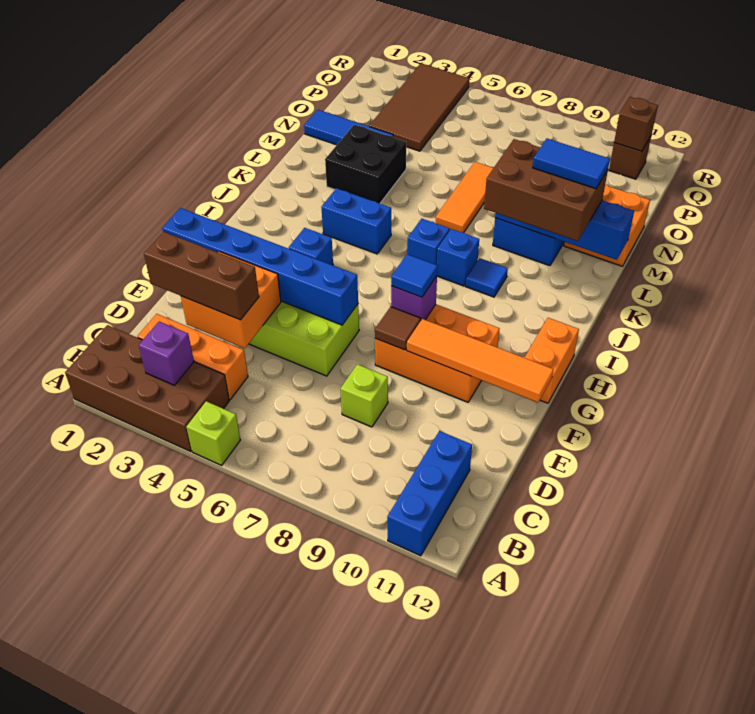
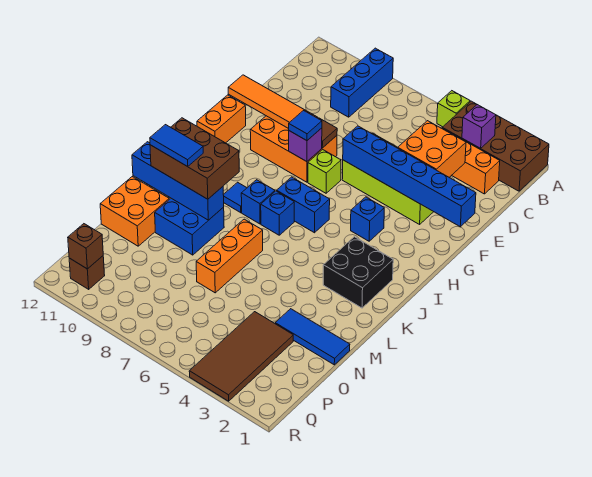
blue brick A11:C11 level 1 -> blue brick A9:C9 level 1
brown brick D2:D4 level 3 -> none
lime brick D8 level 1 -> lime brick G7 level 1
blue brick J4:J5 level 1 -> blue brick I6:I7 level 1
black brick L3:M4 level 1 -> black brick J2:K3 level 1
orange tile L7:N7 level 1 -> orange brick L7:N7 level 1

